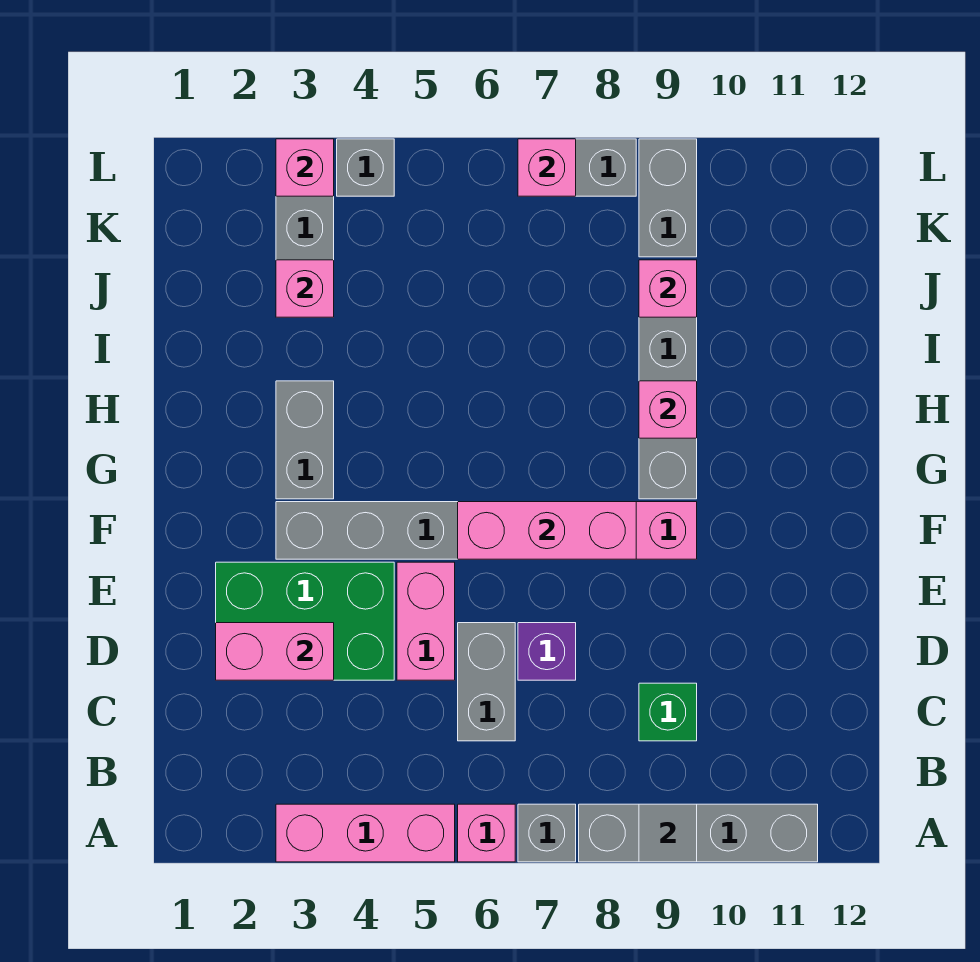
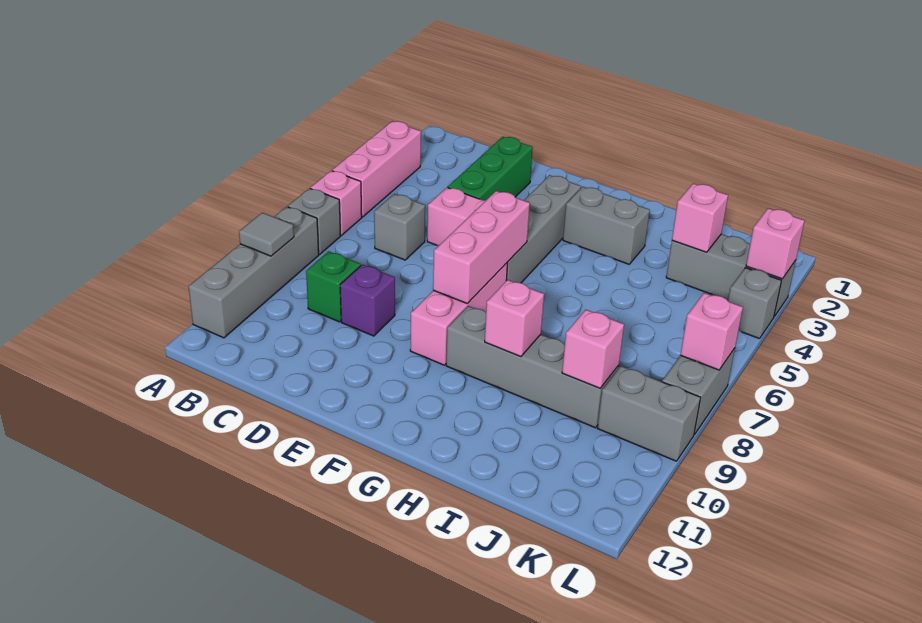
grey brick C6:D6 level 1 -> grey brick C6 level 1
green brick D2:E4 level 1 -> green brick D2:D4 level 1
pink brick D2:D3 level 2 -> none
purple brick D7 level 1 -> purple brick D9 level 1

